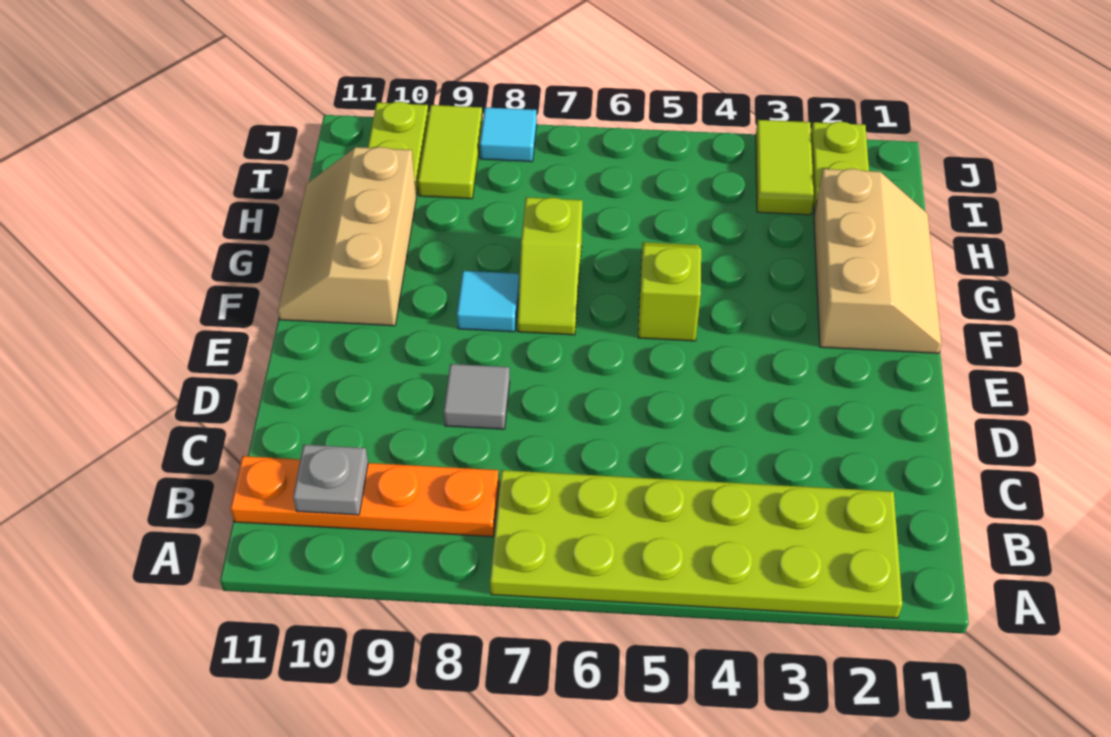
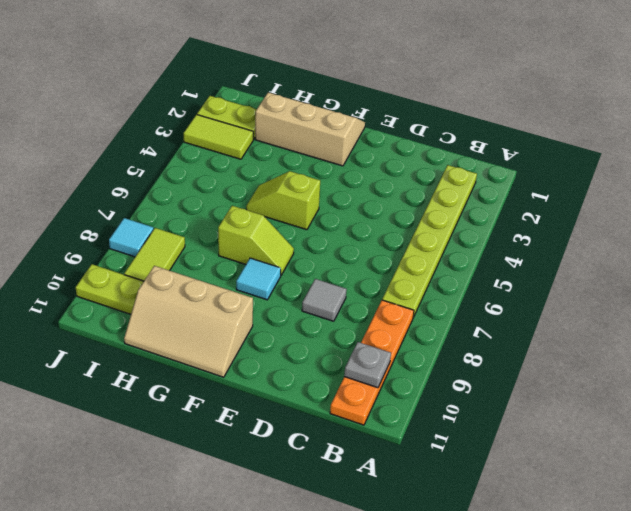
lime plate A2:B7 level 1 -> lime plate B2:B7 level 1
lime tile I9:J9 level 1 -> lime tile I8:I9 level 1

